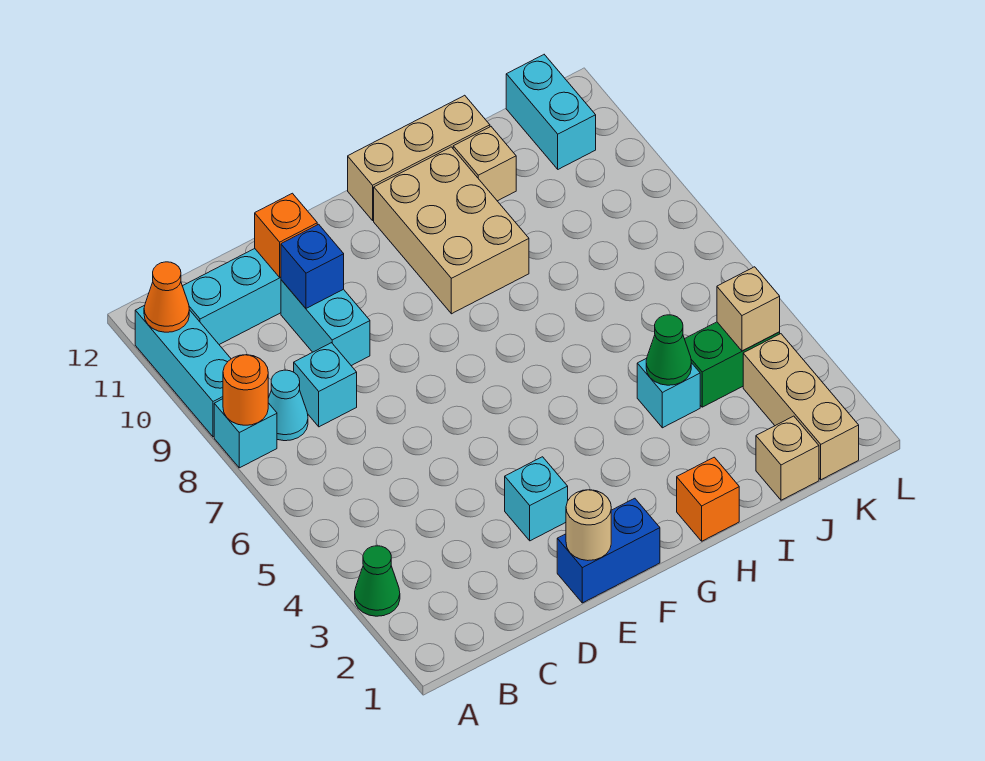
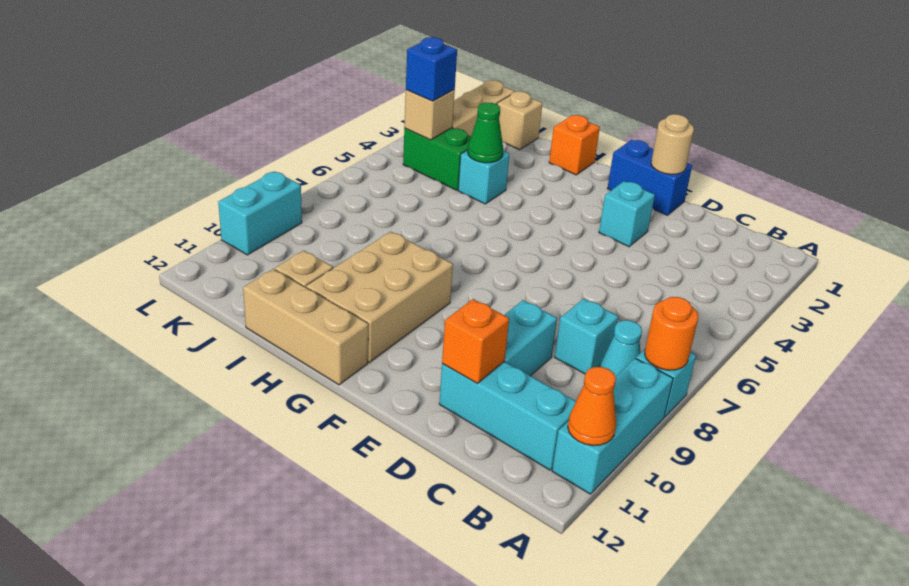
green cone A3 level 1 -> none
blue brick D10 level 2 -> blue brick K4 level 3
cyan brick K11:K12 level 1 -> cyan brick L9:L10 level 1

